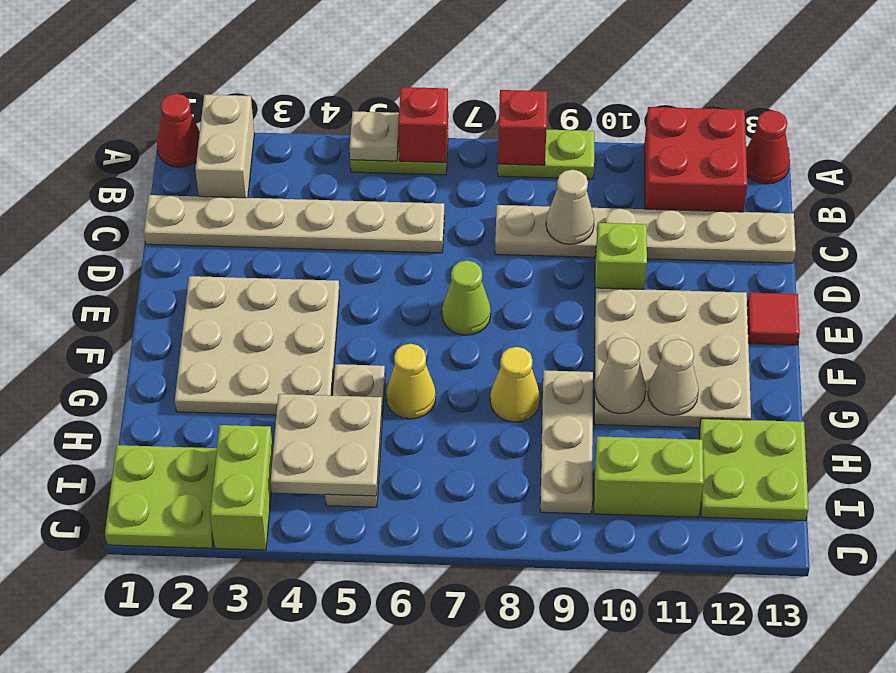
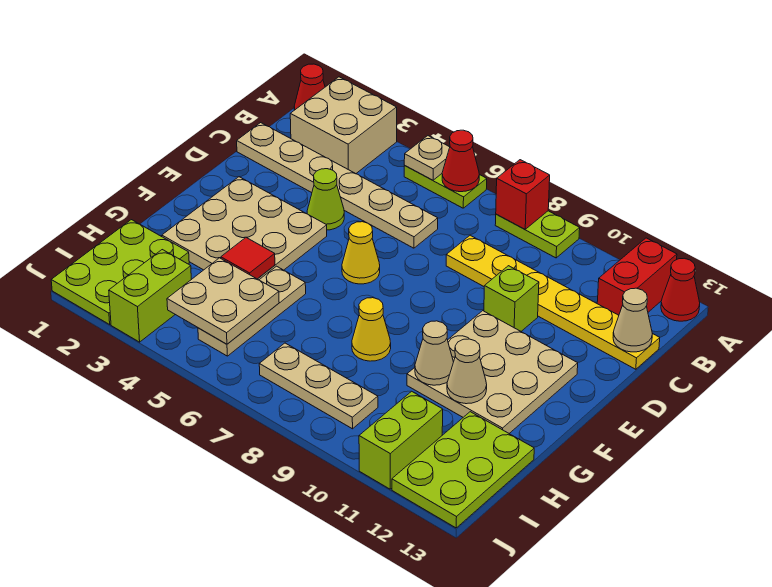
tan brick A2:B2 level 1 -> tan brick A2:B3 level 1
red brick A6 level 2 -> red cone A6 level 2
red brick A11:B12 level 1 -> red brick A12:B12 level 1
tan plate C8:C13 level 1 -> yellow plate C8:C13 level 1
tan cone C9 level 2 -> tan cone C13 level 2
lime cone E7 level 1 -> lime cone D4 level 1
red tile E13 level 1 -> red tile G4 level 2
yellow cone G6 level 1 -> yellow cone E6 level 1
tan plate G9:I9 level 1 -> tan plate I7:I9 level 1
lime plate H12:I13 level 1 -> lime plate H12:J13 level 1
lime plate I1:J2 level 1 -> lime plate H1:J2 level 1
lime brick I10:I11 level 1 -> lime brick I11:J11 level 1

